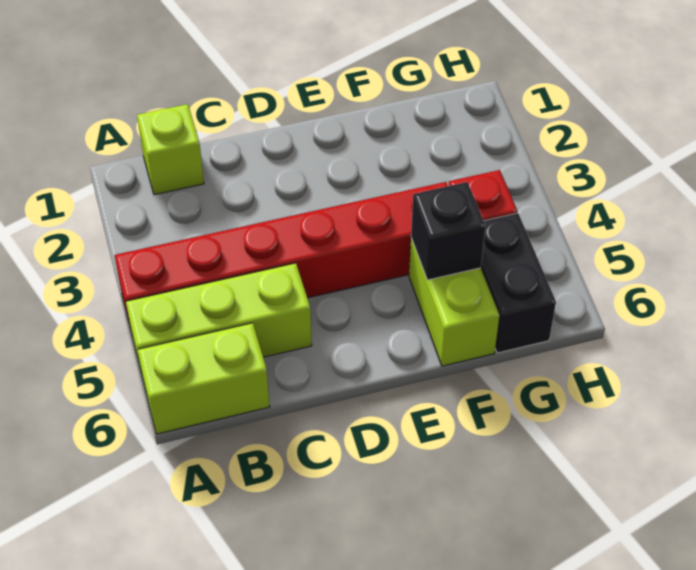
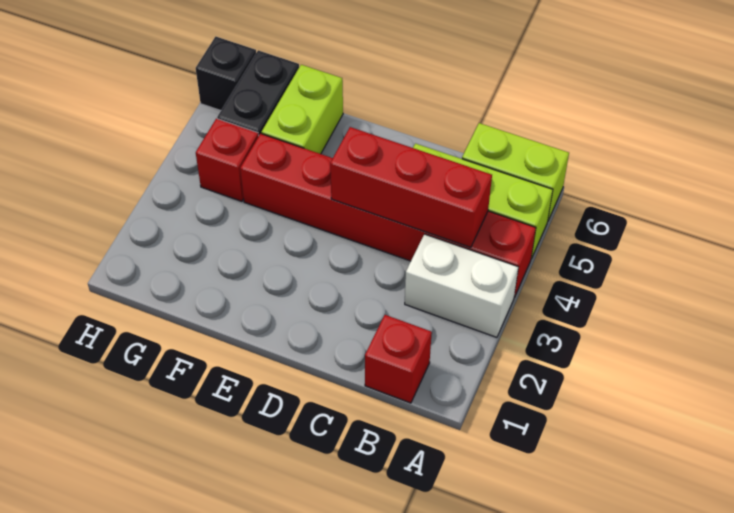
none -> white brick A3:B3 level 1
lime brick B1 level 1 -> red brick B1 level 1
none -> red brick B4:D4 level 2
black brick F5 level 2 -> black brick H6 level 1

